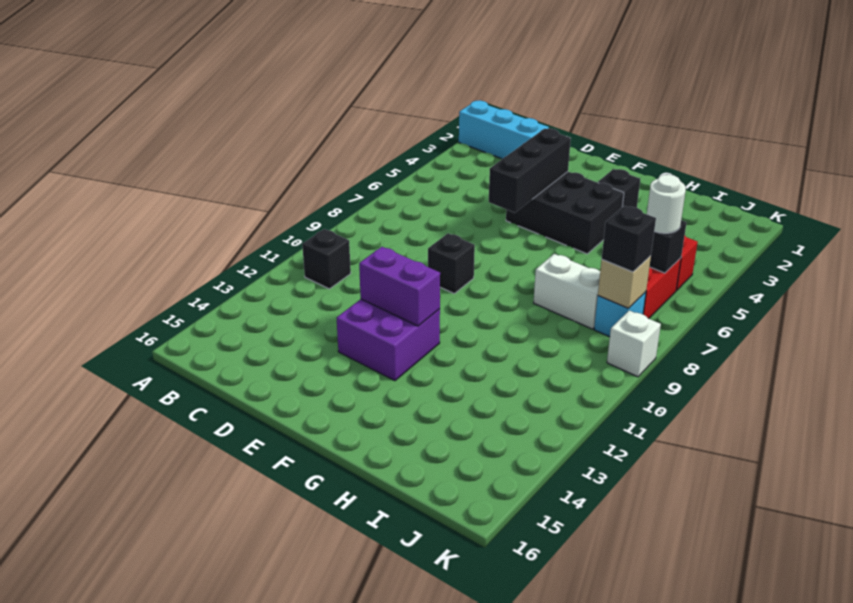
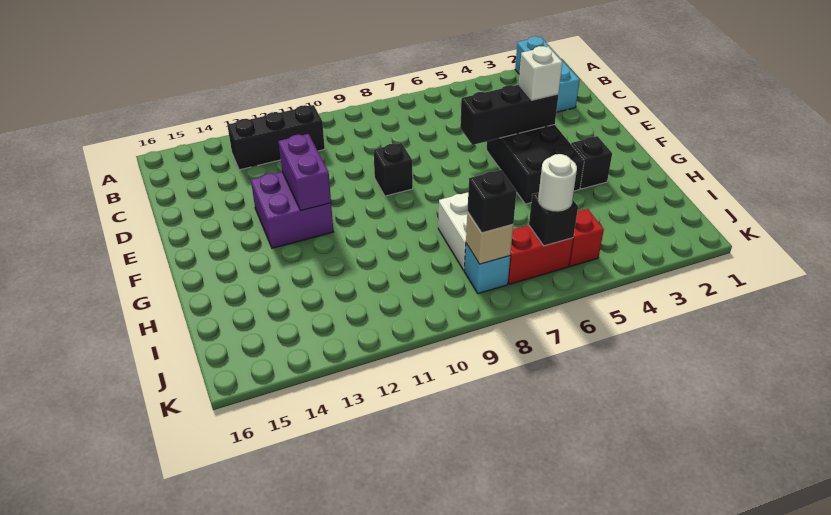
black brick B11 level 1 -> black brick B11:B13 level 1
white brick K9 level 1 -> white brick E4 level 3

